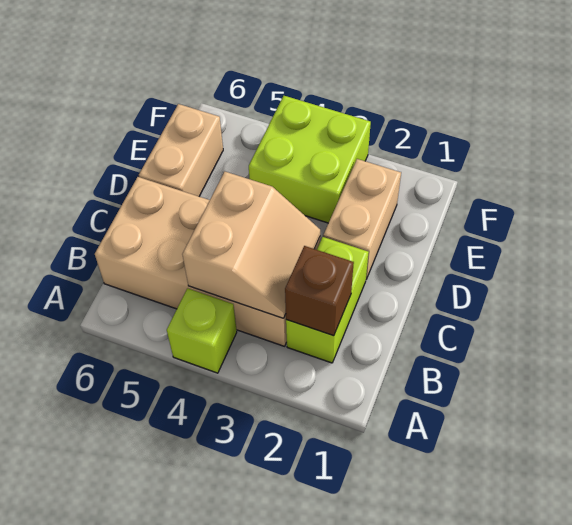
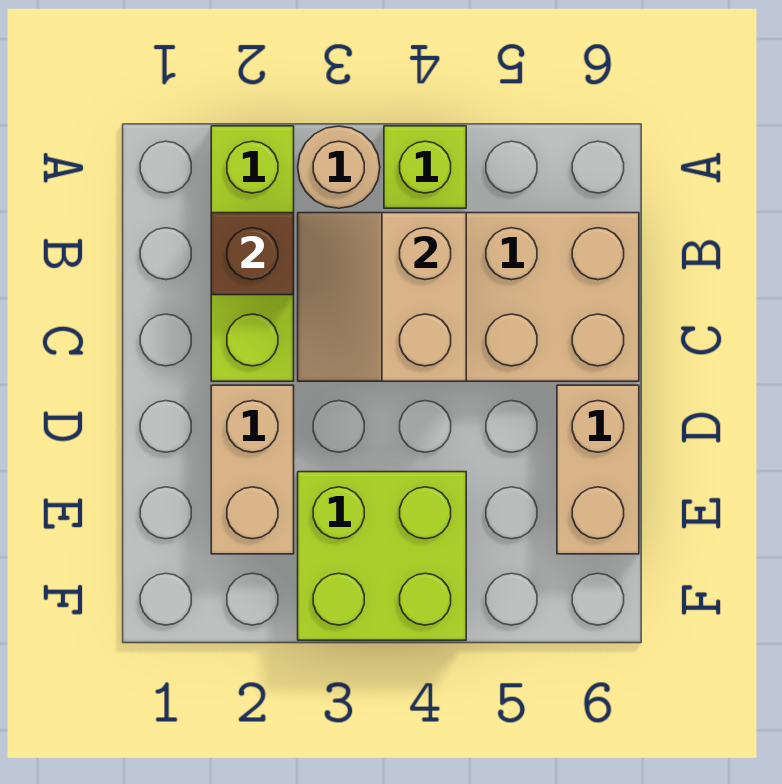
none -> tan round brick A3 level 1
lime brick B2:C2 level 1 -> lime brick A2:C2 level 1

